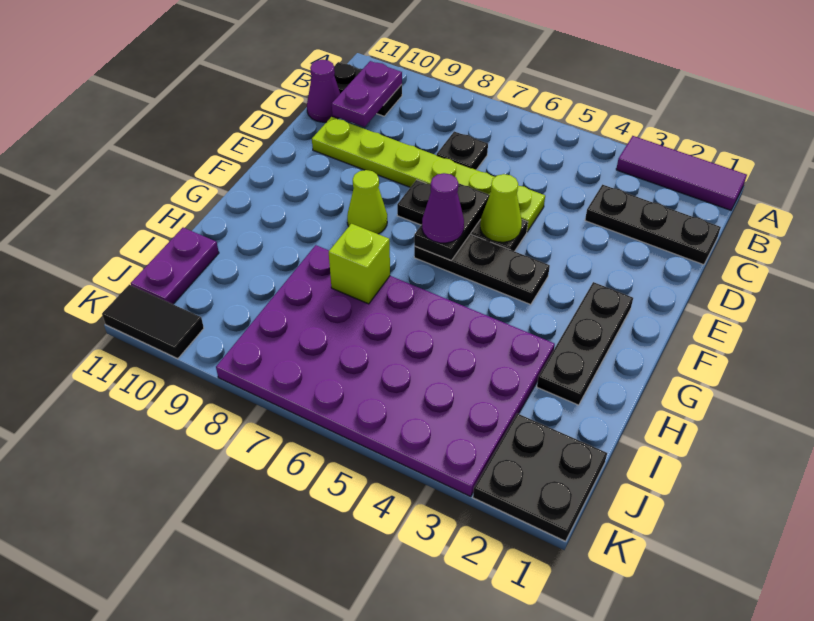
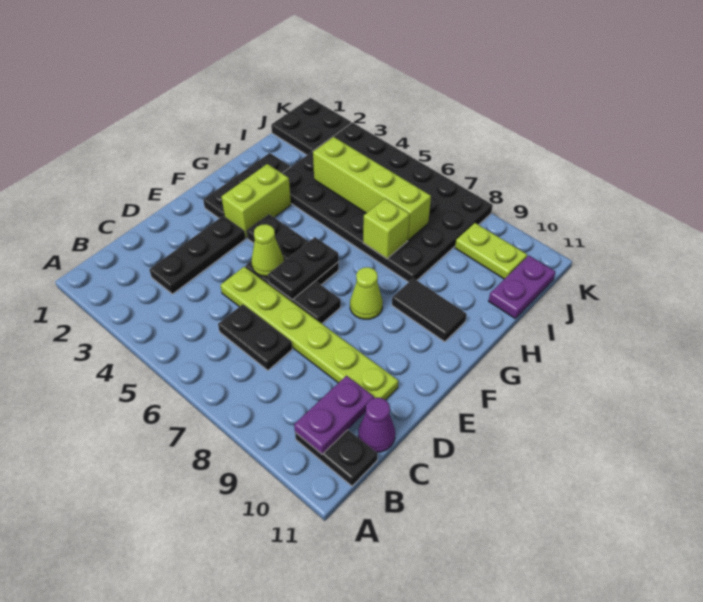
purple tile A1:A3 level 1 -> none
black plate C1:C3 level 1 -> black plate C3:E3 level 1
black plate C7 level 1 -> black plate C6:C7 level 1
none -> lime brick F3:G3 level 1
purple cone F6 level 3 -> none
purple plate H3:K8 level 1 -> black plate H3:K8 level 1
none -> lime brick I4:I7 level 2
none -> lime plate J9:J10 level 1
black tile K10:K11 level 1 -> black tile G9:G10 level 1

